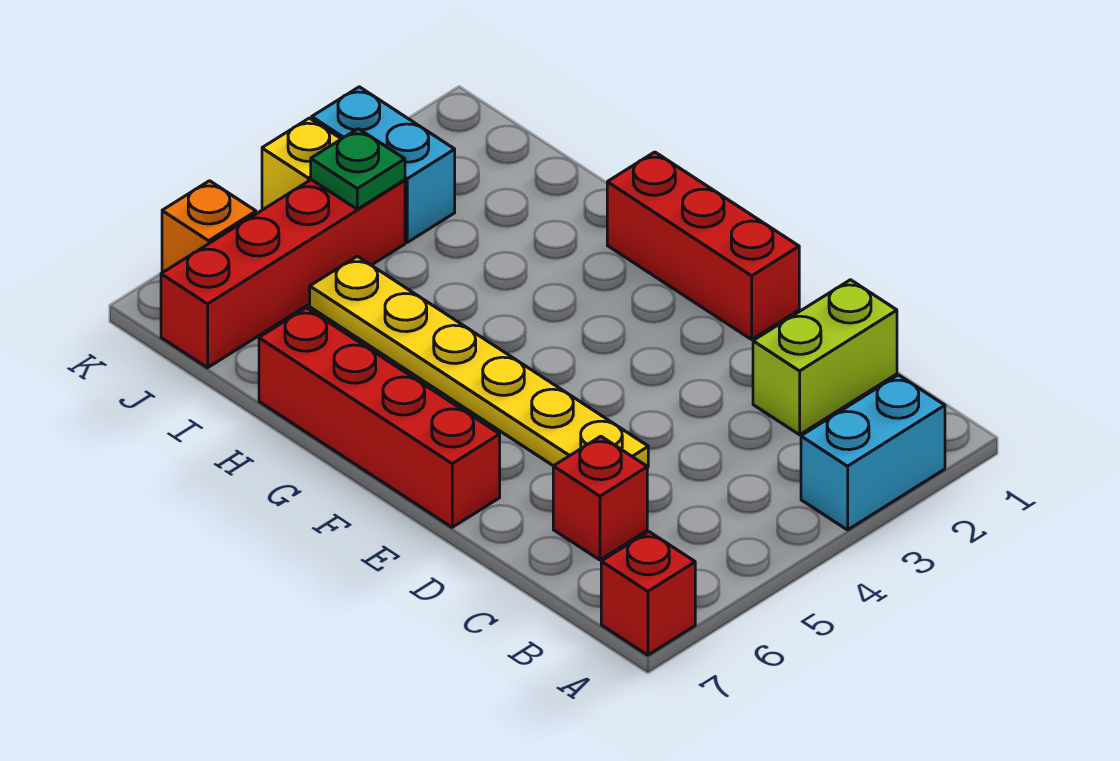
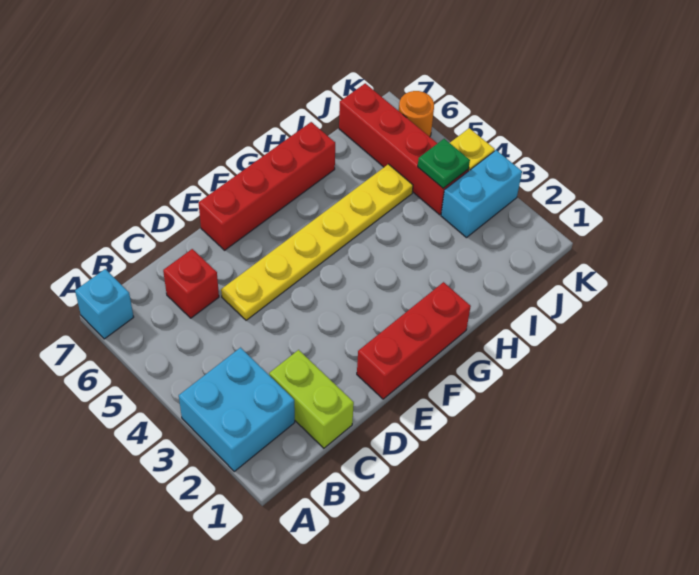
cyan brick A2:A3 level 1 -> cyan brick A2:B3 level 1
red brick A7 level 1 -> cyan brick A7 level 1
orange brick K6 level 1 -> orange round brick K6 level 1

